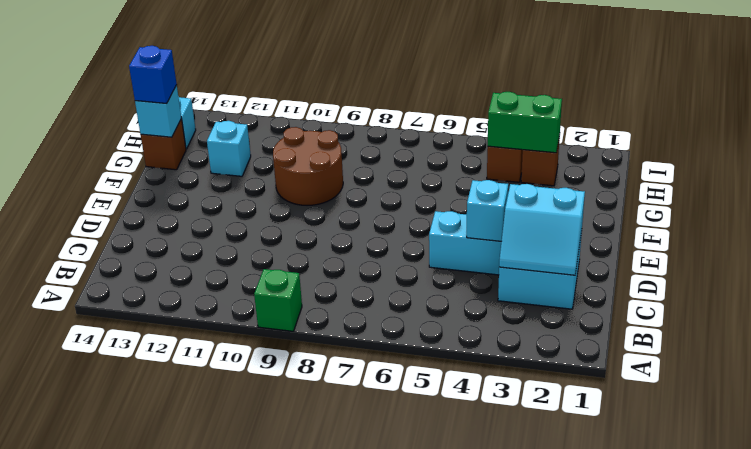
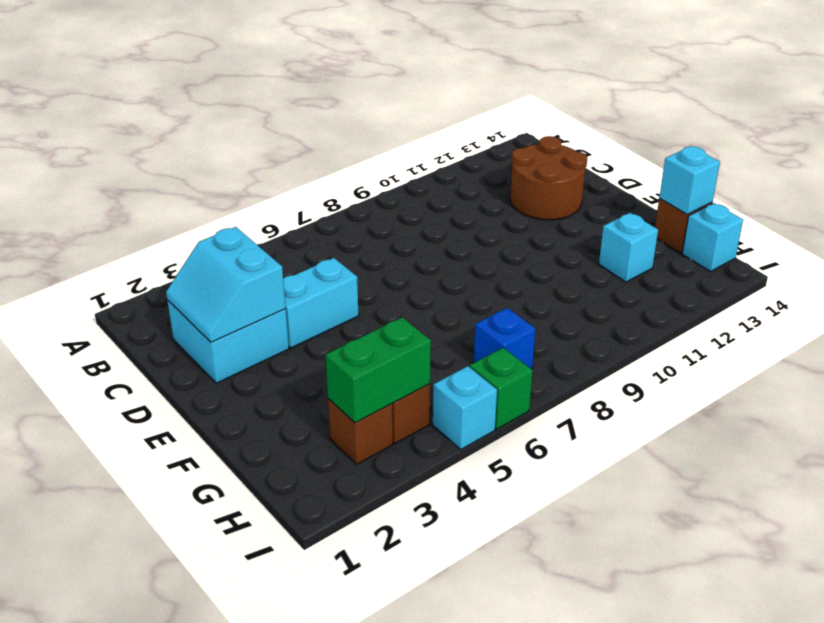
green brick A9 level 1 -> green brick I6 level 1
cyan slope C2:D3 level 2 top D -> cyan slope C2:D3 level 2 top 3
cyan brick D4 level 2 -> cyan brick I5 level 1
brown round brick F9:G10 level 1 -> brown round brick C12:D13 level 1
blue brick G14 level 3 -> blue brick H7 level 1

